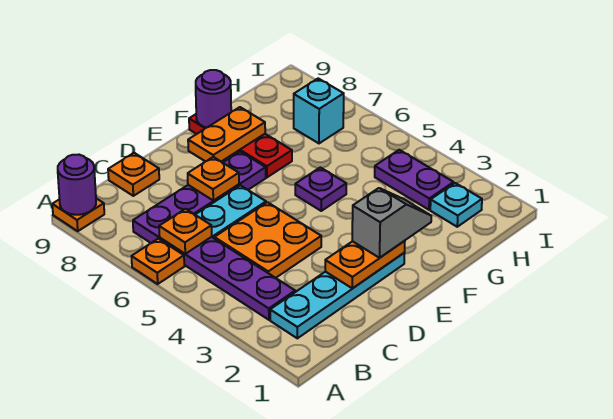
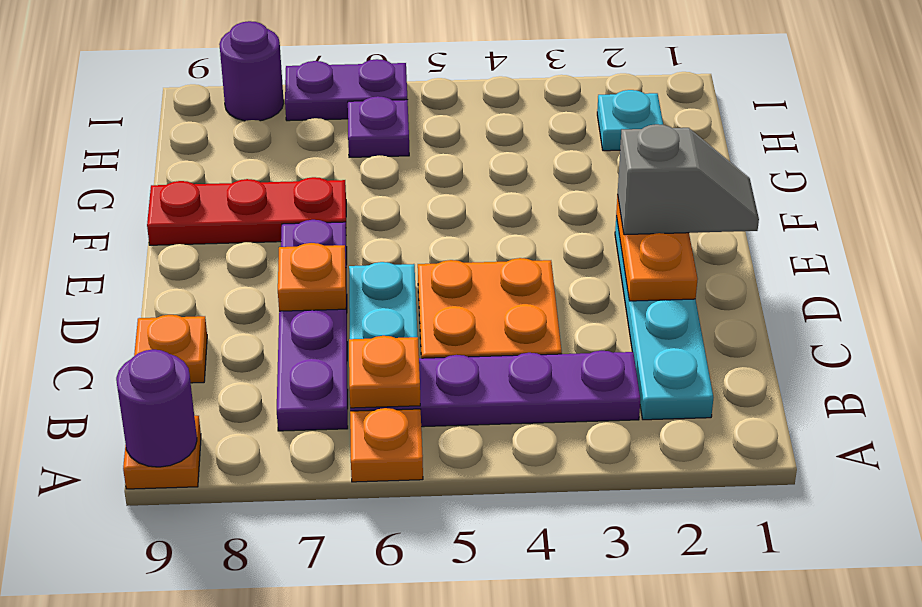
grey slope E2:F2 level 3 top E -> grey slope E1:E2 level 3 top 2
orange plate E8:F8 level 2 -> none
purple plate F5 level 1 -> purple plate H6 level 1
purple round brick F9 level 2 -> purple round brick I8 level 1
purple plate H3:H4 level 1 -> purple plate I6:I7 level 1
cyan brick H7 level 1 -> none

